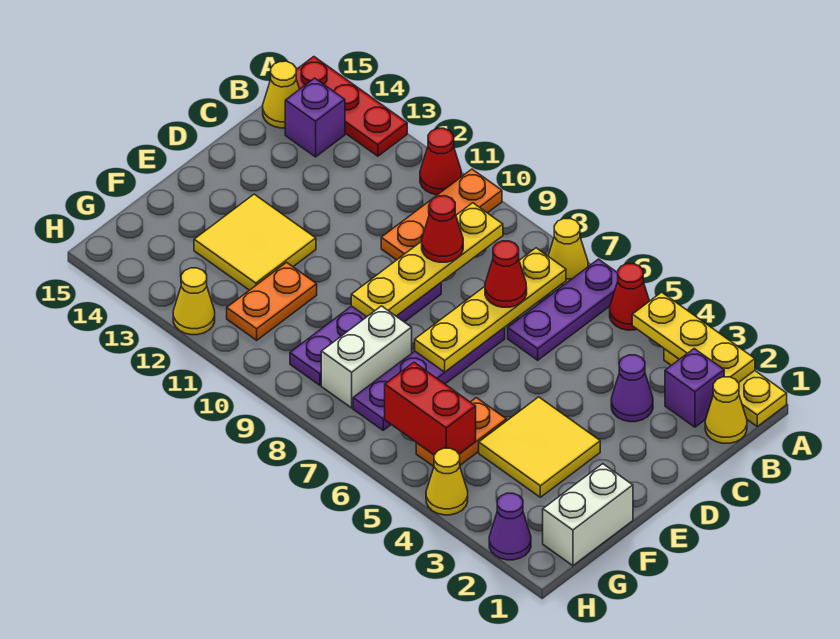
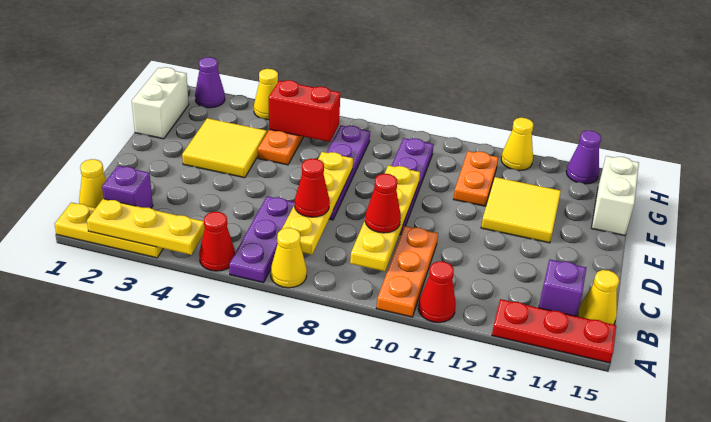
purple cone C3 level 1 -> purple cone H14 level 1
white brick F8:G8 level 1 -> white brick F15:G15 level 1

